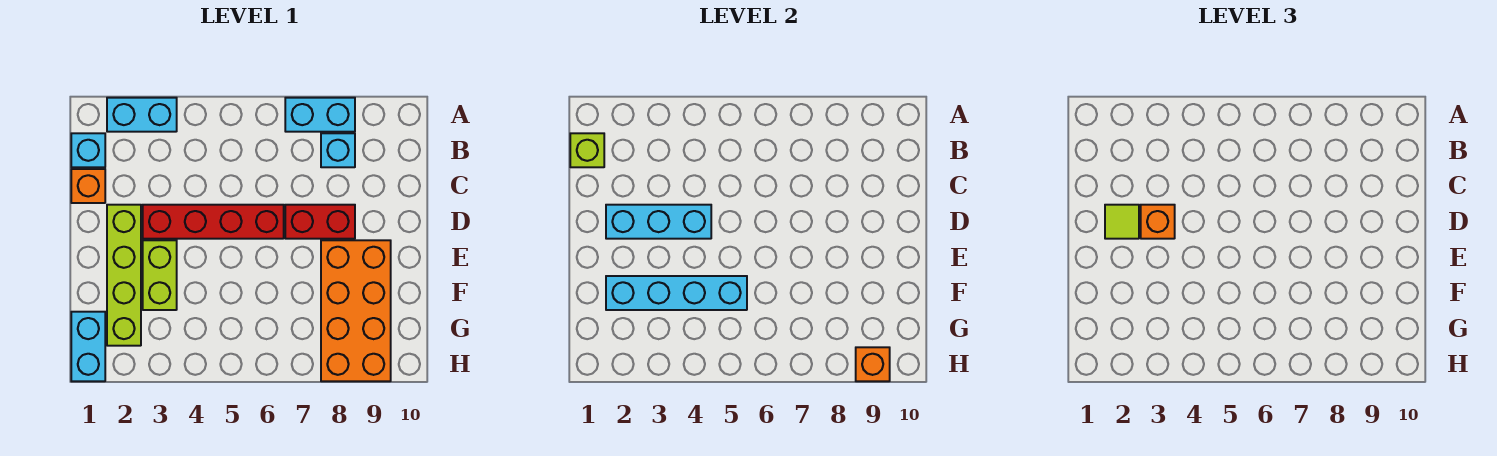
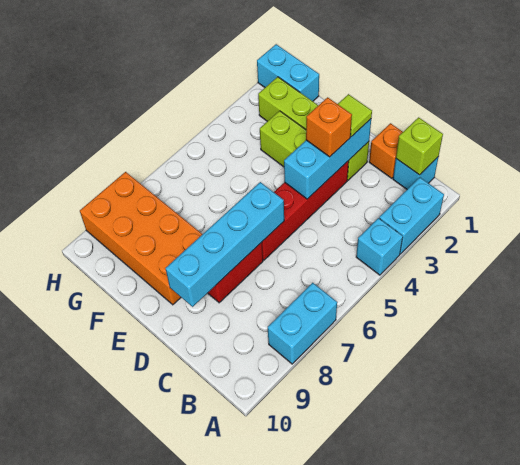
cyan brick B8 level 1 -> cyan brick A4 level 1
cyan brick F2:F5 level 2 -> cyan brick D6:D9 level 2
orange brick H9 level 2 -> none

